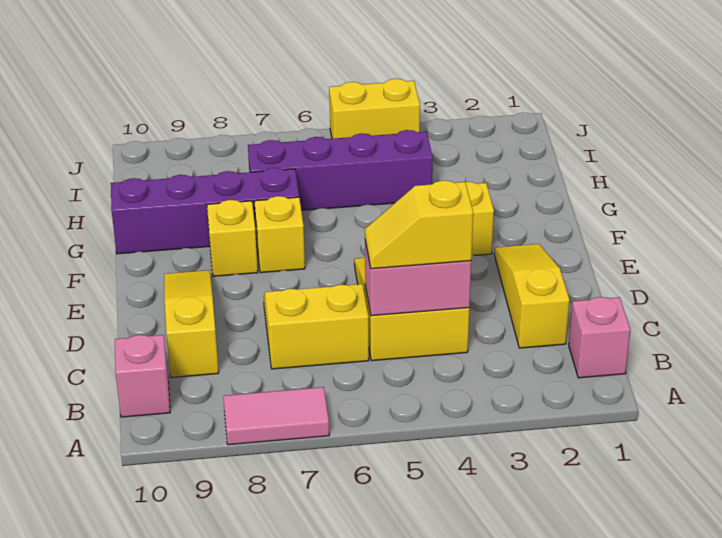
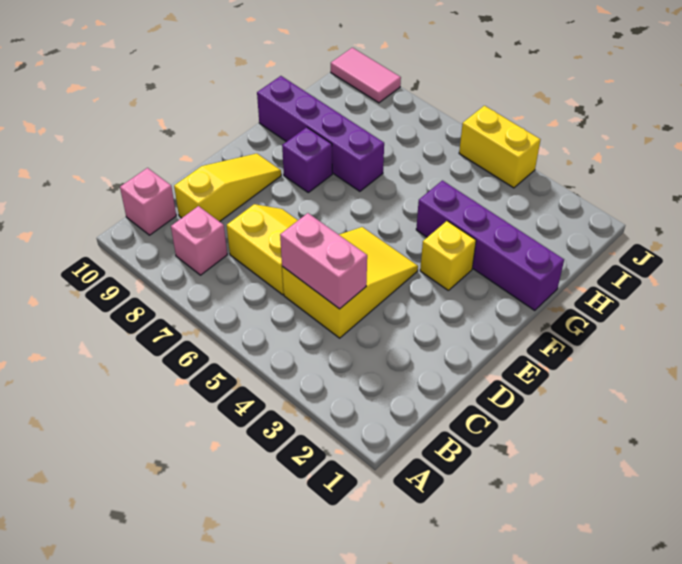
pink tile A7:A8 level 1 -> pink tile J9:J10 level 1
pink brick B1 level 1 -> pink brick B8 level 1
yellow slope C2:E2 level 1 top C -> none
yellow slope C4:C5 level 3 top 4 -> none
yellow brick F7 level 1 -> none
yellow brick F8 level 1 -> purple brick F8 level 1
purple brick H4:H7 level 1 -> purple brick G1:G4 level 1

